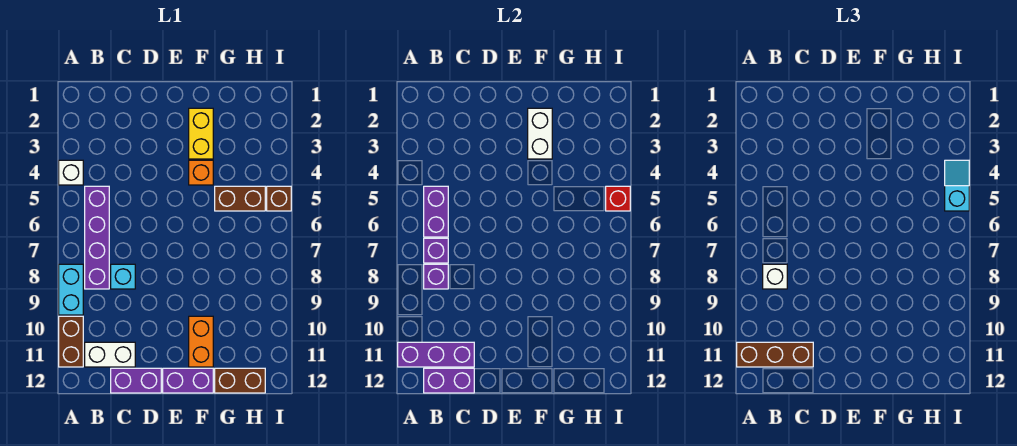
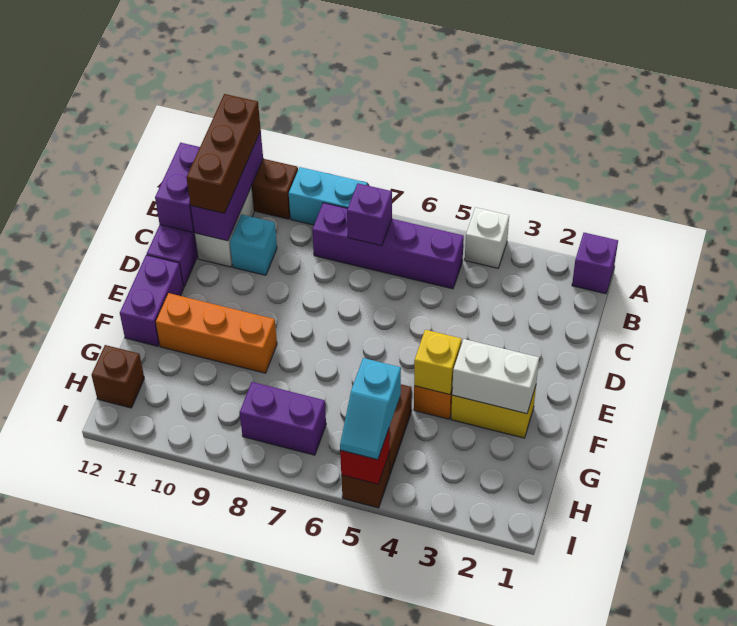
purple brick B5:B6 level 2 -> purple brick H7:H8 level 1
purple brick B8 level 2 -> purple brick A1 level 1
white brick B8 level 3 -> none
cyan brick C8 level 1 -> cyan brick C10 level 1
none -> yellow brick F4 level 2
orange brick F10:F11 level 1 -> orange brick F9:F11 level 1
brown brick G12:H12 level 1 -> brown brick H12 level 1
cyan slope I4:I5 level 3 top 5 -> cyan slope H5:I5 level 3 top H

